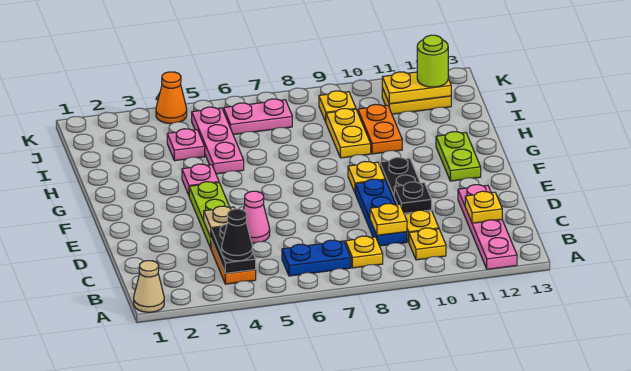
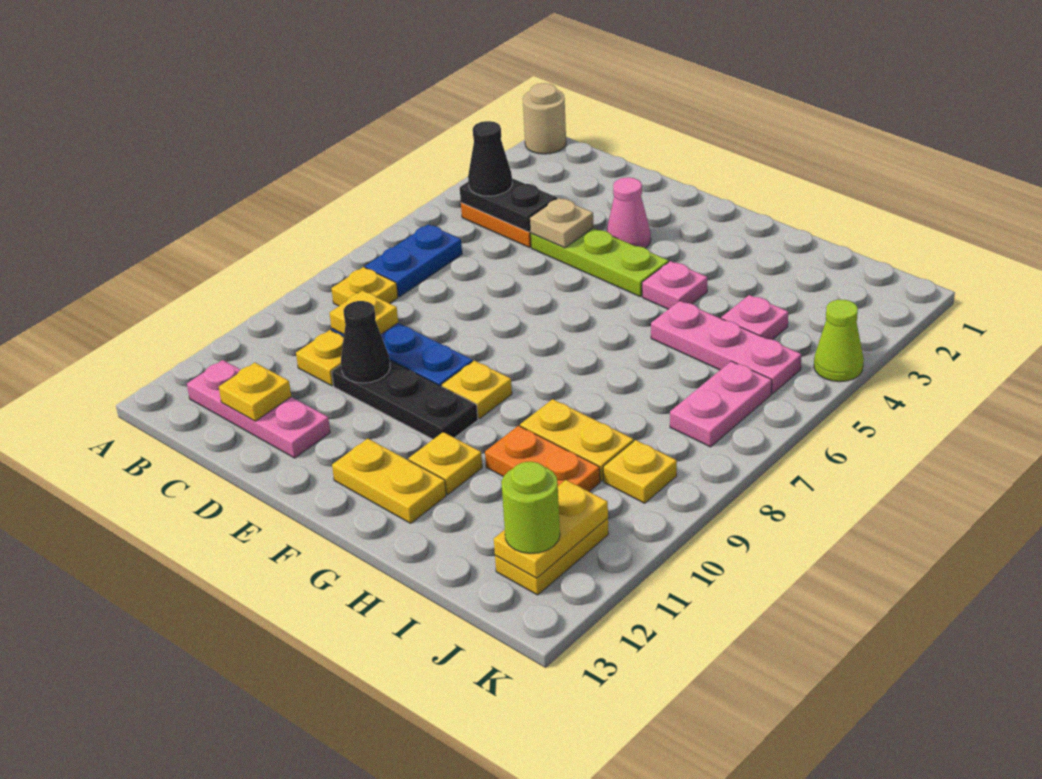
tan cone A1 level 1 -> tan round brick A1 level 1
pink plate A12:D12 level 1 -> pink plate B12:D12 level 1
yellow plate B10 level 1 -> yellow plate G11 level 1
pink cone D5 level 1 -> pink cone E3 level 1
black plate D10 level 2 -> black cone D10 level 2
lime plate F12:G12 level 1 -> yellow plate F12:G12 level 1
orange cone K4 level 1 -> lime cone K4 level 1

